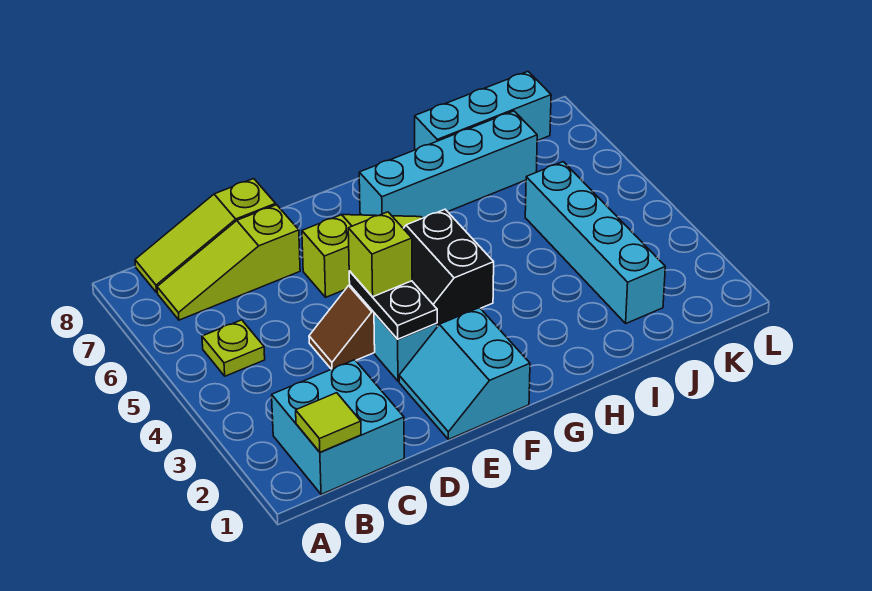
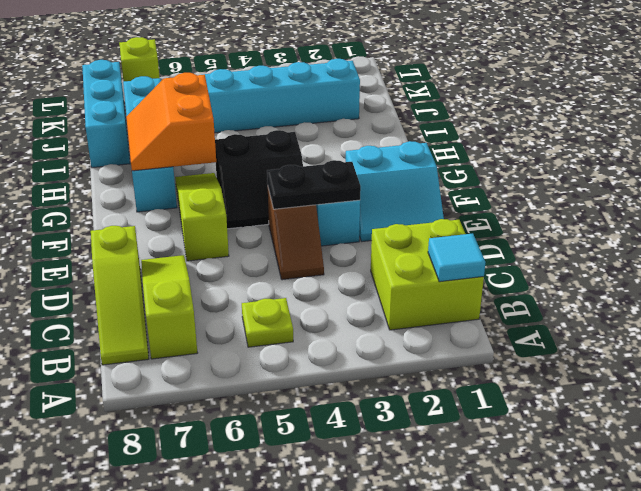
cyan brick B1:C2 level 1 -> lime brick B1:C2 level 1
lime tile B1 level 2 -> cyan tile B1 level 2
lime slope B7:D7 level 1 top D -> lime slope B7:D7 level 1 top B
lime brick E4 level 3 -> lime brick L7 level 1
none -> orange slope G6:H7 level 2 top 6

